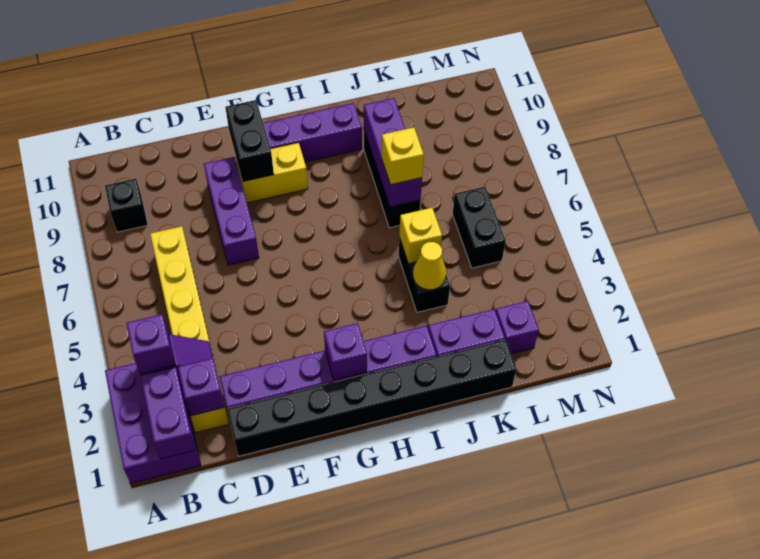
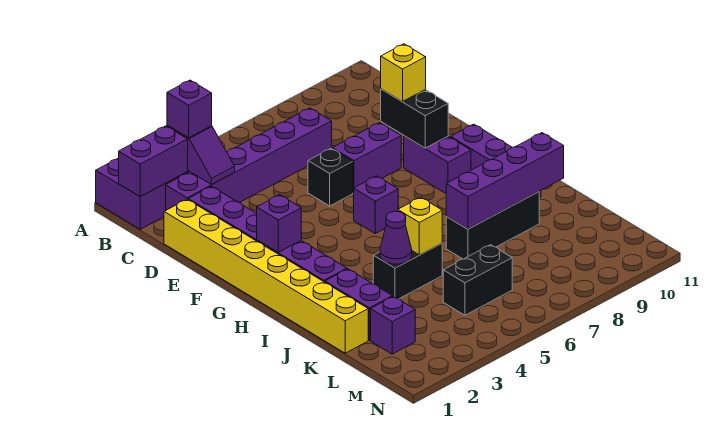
black brick B9 level 1 -> black brick E6 level 1
yellow brick C2:C7 level 1 -> purple brick C2:C7 level 1
purple brick C2 level 2 -> purple brick G6 level 1
black brick D1:K1 level 1 -> yellow brick D1:K1 level 1
purple brick E7:E9 level 1 -> purple brick E7:E8 level 1
yellow brick F9:G9 level 1 -> purple brick F9:G9 level 1
black brick F9:F10 level 2 -> black brick E9:F9 level 2
yellow cone J4 level 2 -> purple cone J4 level 2
purple brick J7:J9 level 2 -> purple brick J7:J10 level 2
yellow brick J7 level 3 -> yellow brick E9 level 3

